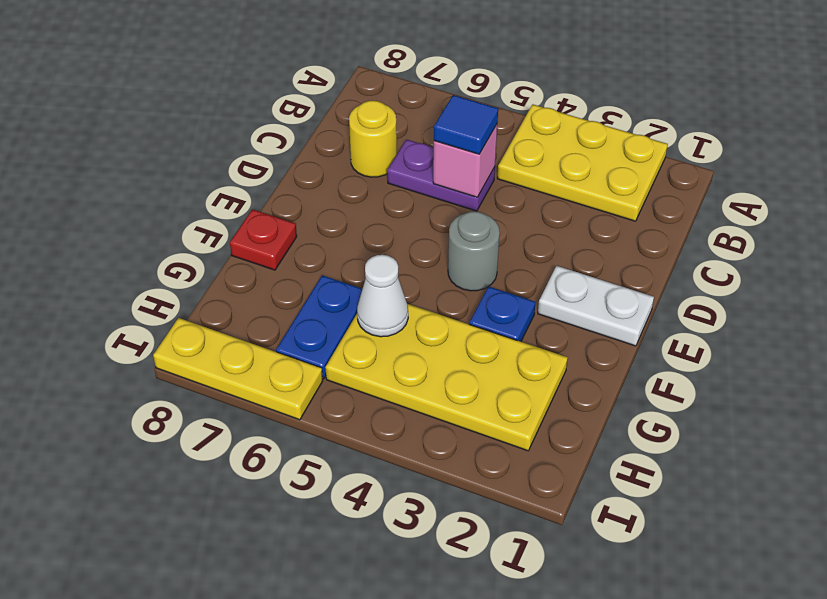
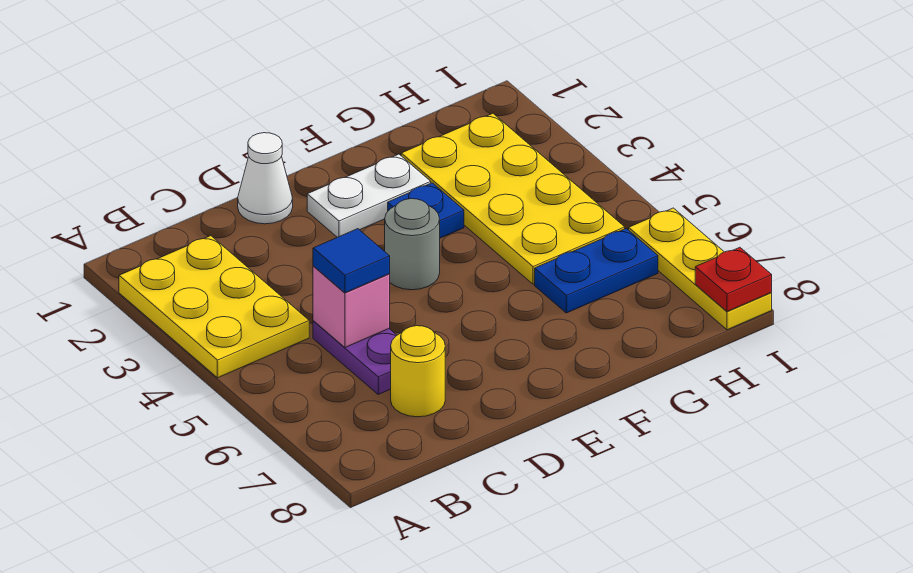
white plate E1:E2 level 1 -> white plate E2:F2 level 1
red plate F8 level 1 -> red plate I8 level 2
white cone G5 level 2 -> white cone D1 level 1

